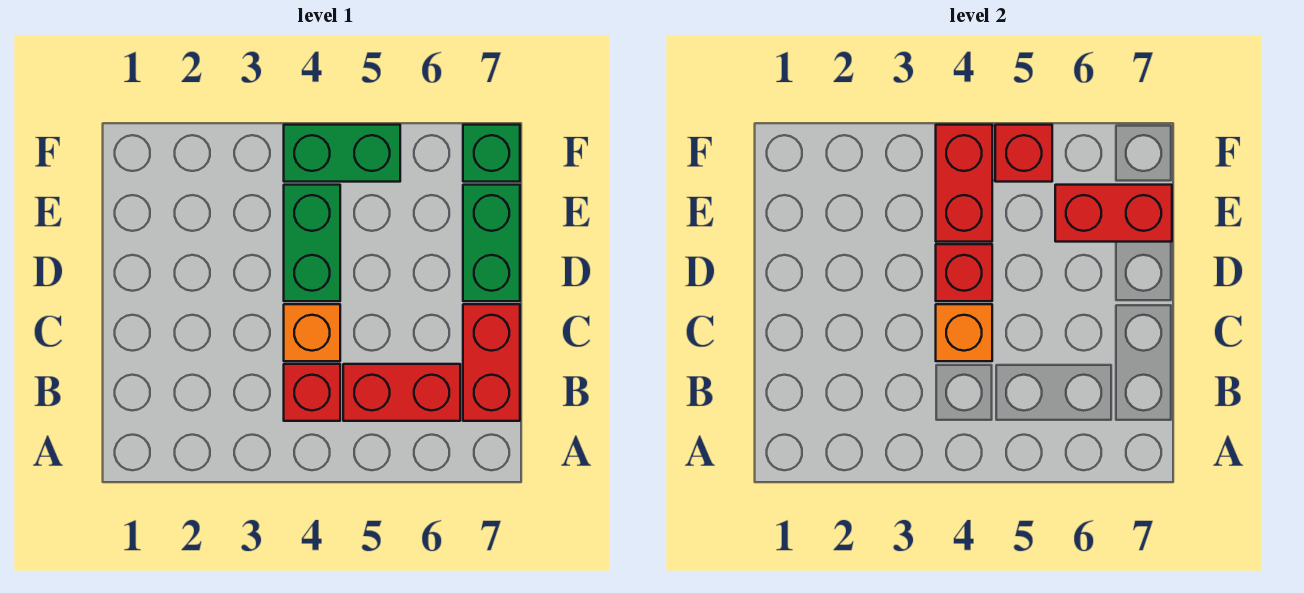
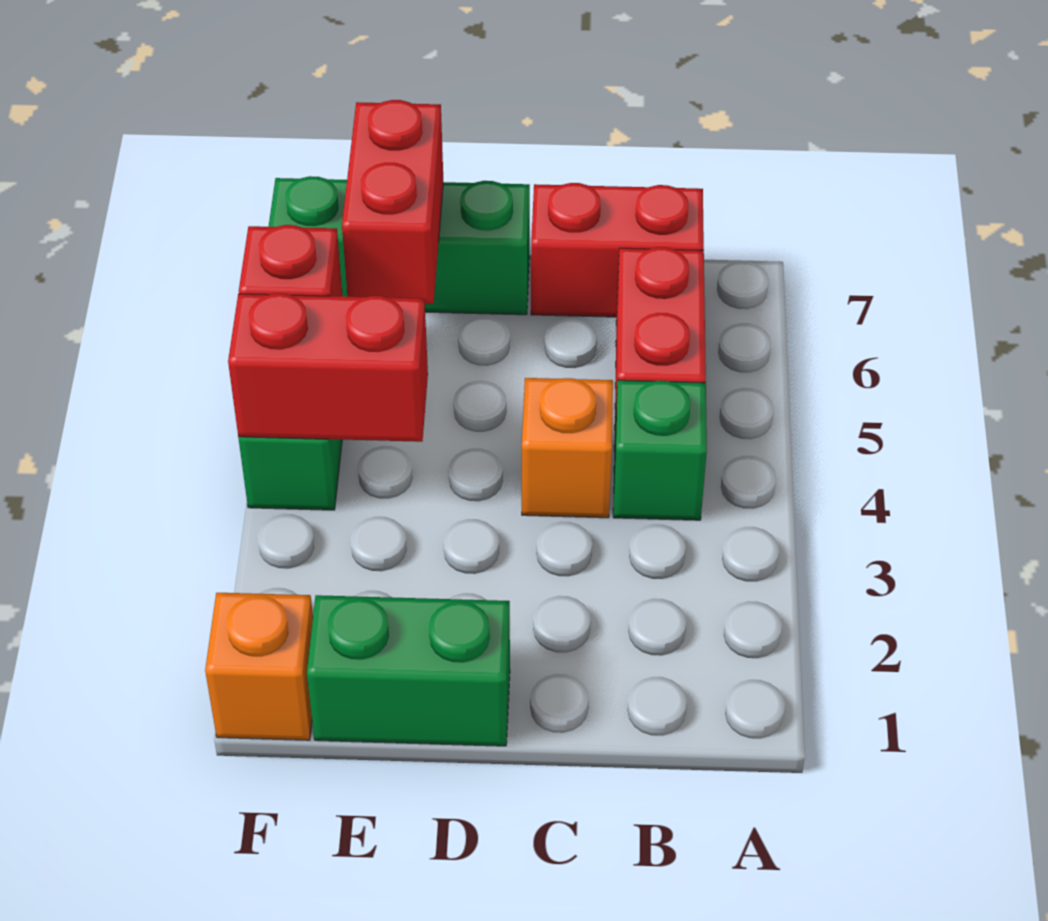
red brick B4 level 1 -> green brick B4 level 1
orange brick C4 level 2 -> orange brick F1 level 1
green brick D4:E4 level 1 -> green brick D1:E1 level 1
red brick D4 level 2 -> none

